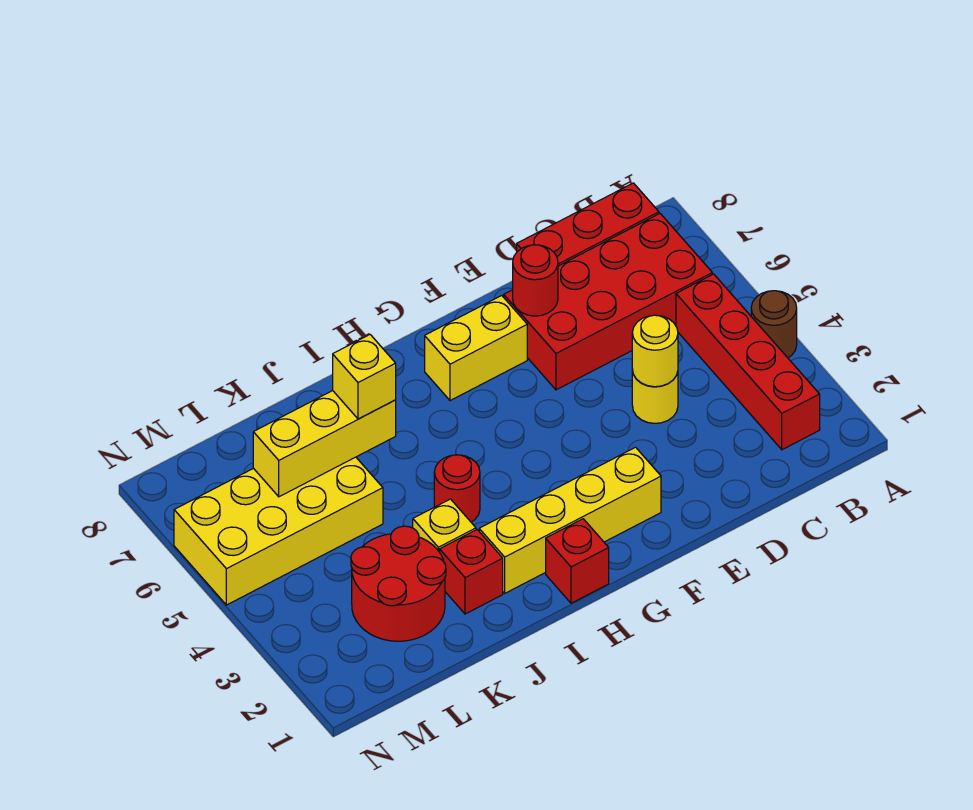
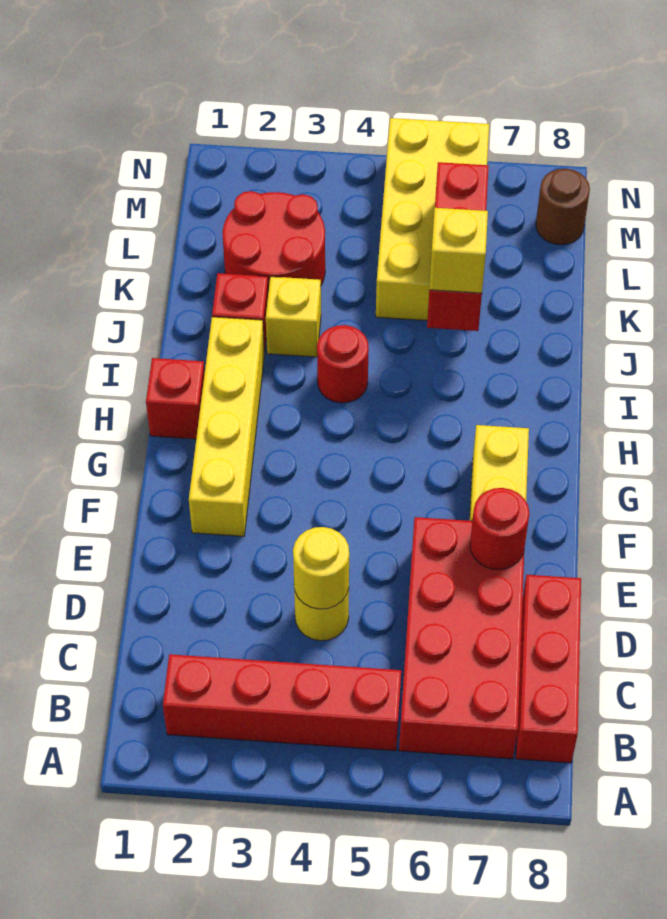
brown round brick A4 level 1 -> brown round brick M8 level 1
yellow brick J6:L6 level 2 -> red brick J6:L6 level 2

